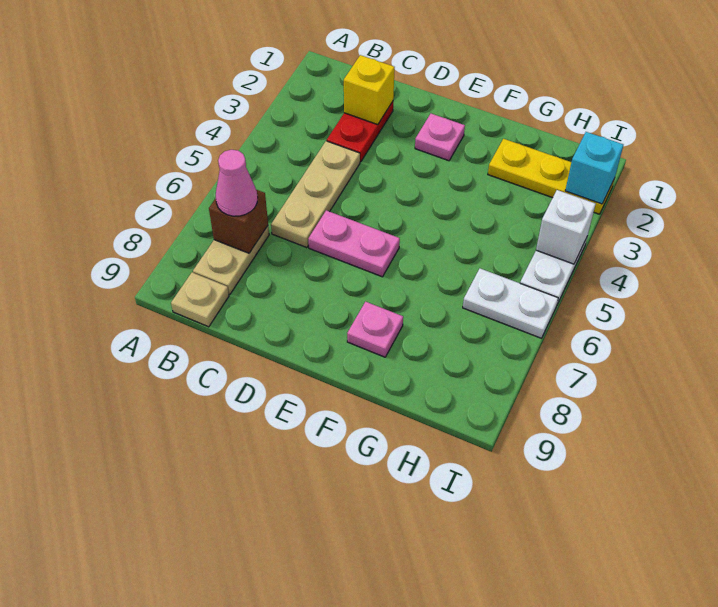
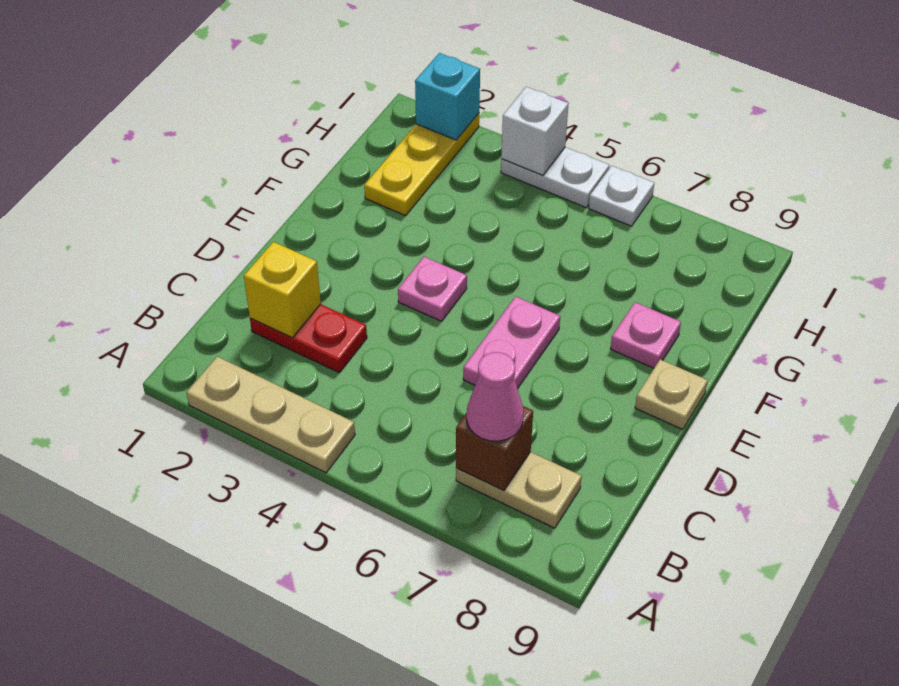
tan plate B9 level 1 -> tan plate E9 level 1
tan plate C4:C6 level 1 -> tan plate A2:A4 level 1
pink plate E2 level 1 -> pink plate E4 level 1
white plate H6:I6 level 1 -> white plate I6 level 1

